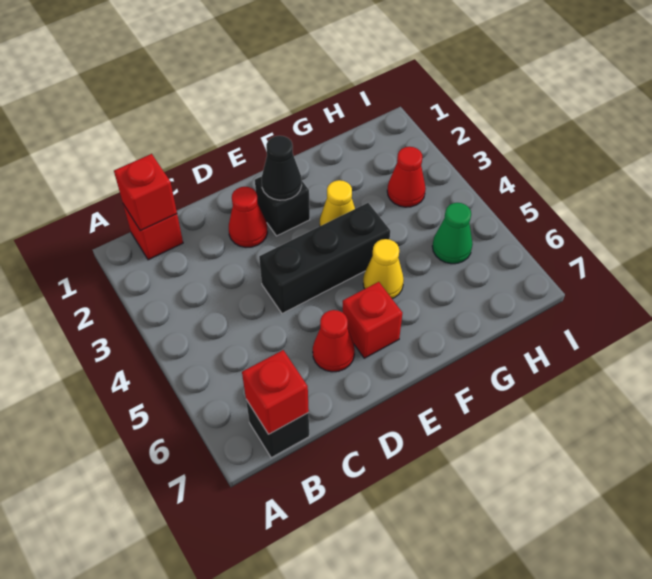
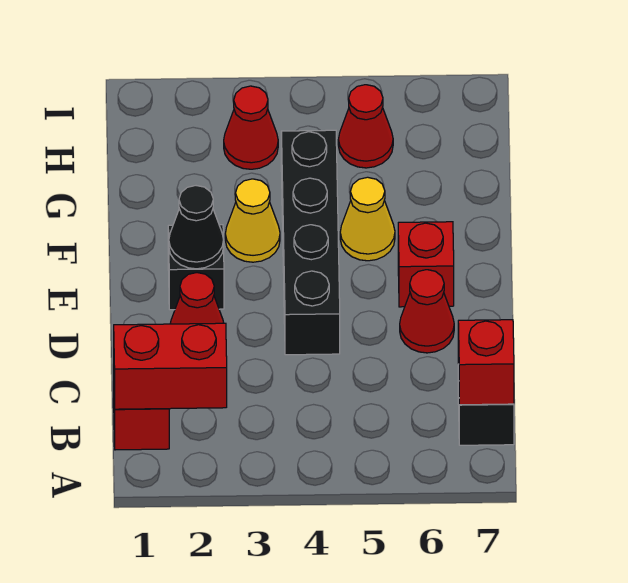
red brick B1 level 2 -> red brick B1:B2 level 2
black brick D4:F4 level 1 -> black brick D4:G4 level 1
green cone H5 level 1 -> red cone H5 level 1

